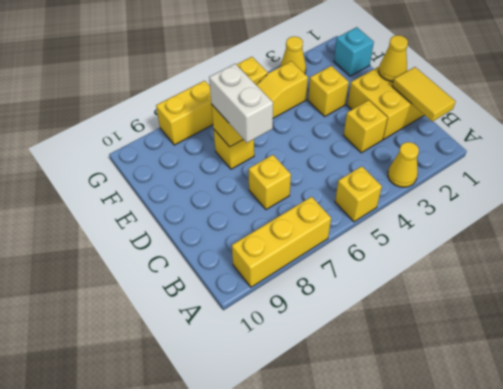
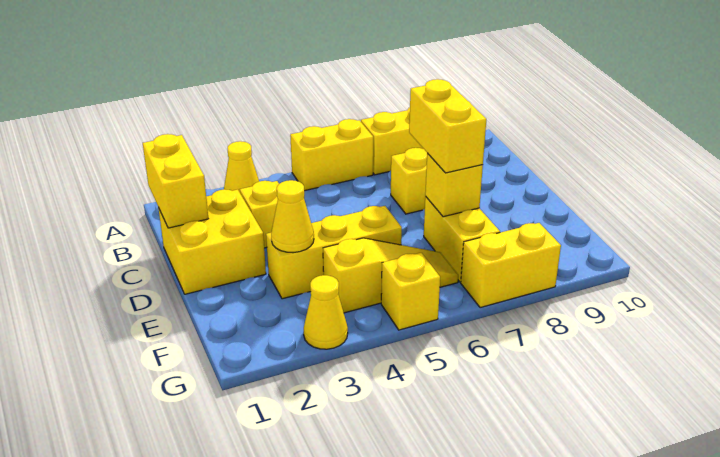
yellow brick A5 level 1 -> yellow brick A5:A6 level 1
yellow tile B1:C1 level 2 -> yellow brick B1:C1 level 2
yellow cone D1 level 2 -> yellow cone E3 level 2
white brick D7:E7 level 3 -> yellow brick D7:E7 level 3
yellow brick E3 level 1 -> yellow brick E3:E5 level 1
yellow brick E7 level 1 -> yellow brick E7:F7 level 1
cyan brick F1 level 1 -> none

